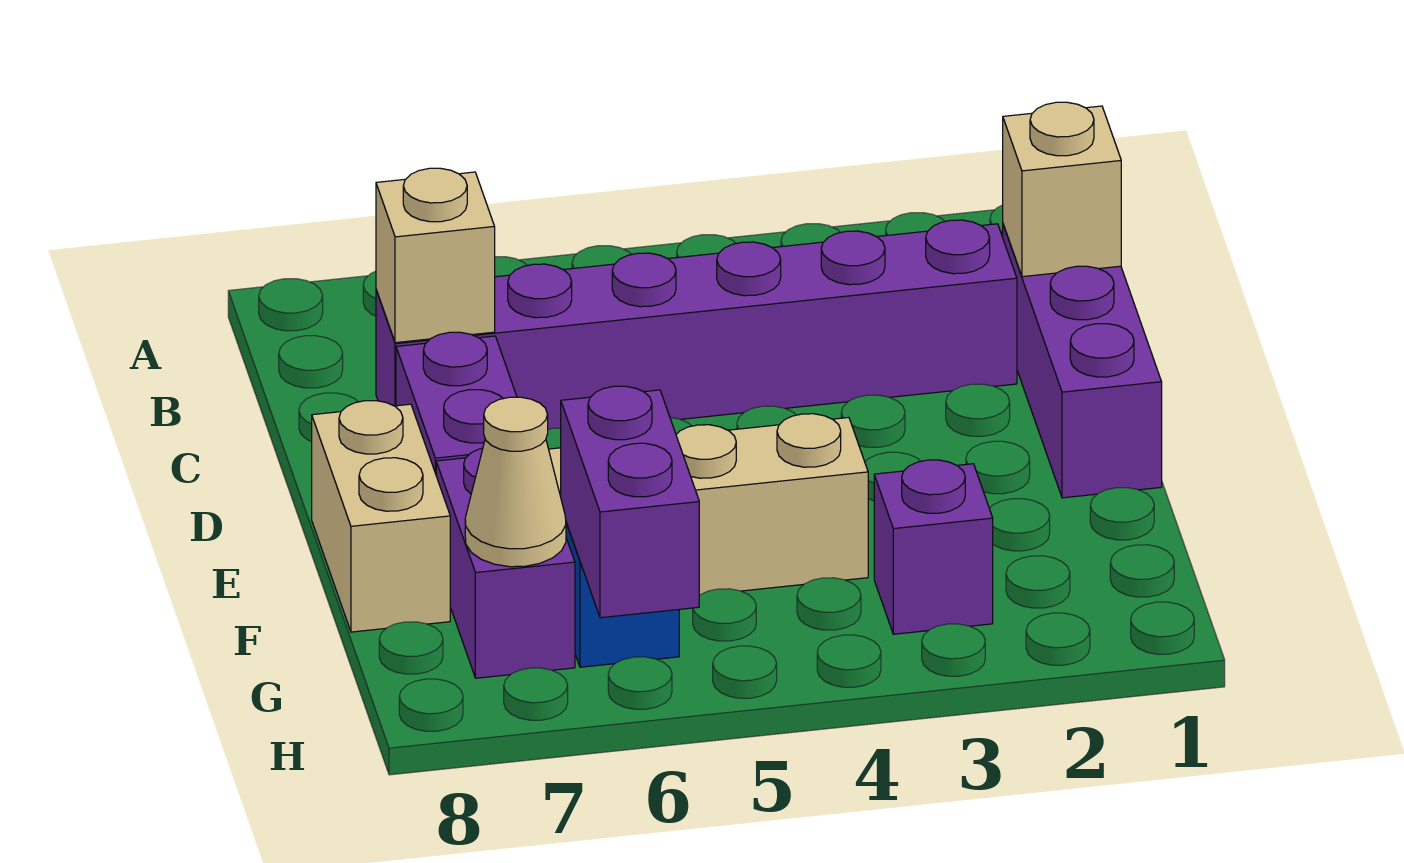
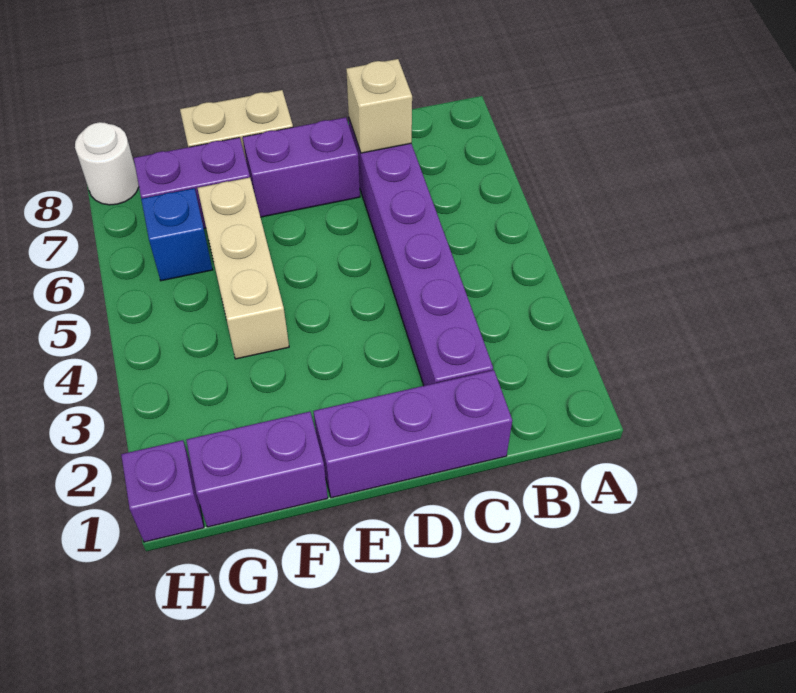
tan brick C1 level 2 -> none
purple brick G3 level 1 -> purple brick H1 level 1
purple brick G6:H6 level 2 -> purple brick F1:G1 level 1
tan cone G7 level 2 -> none
none -> white round brick H8 level 1

